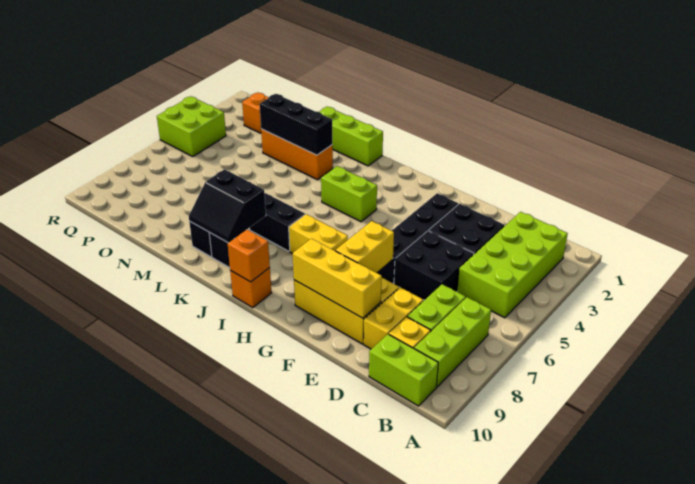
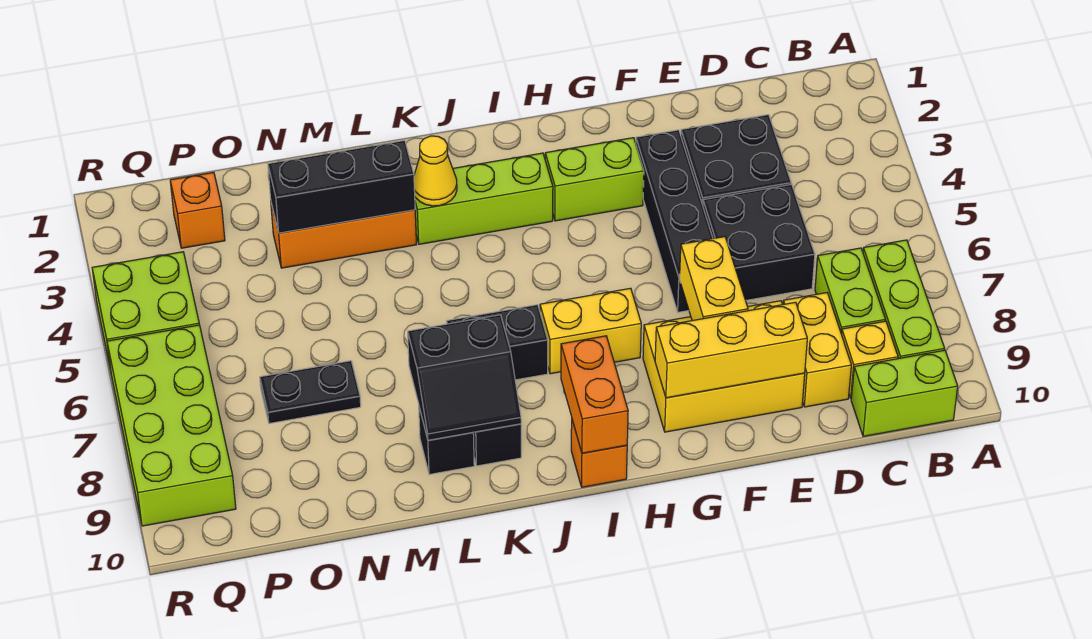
lime brick B2:C5 level 1 -> lime brick Q6:R9 level 1
lime brick I4:J4 level 1 -> lime brick G3:H3 level 1
orange brick I10 level 2 -> orange brick I9:I10 level 2
lime brick K1:M1 level 1 -> lime brick I3:K3 level 1
none -> yellow cone K3 level 2
none -> black plate N7:O7 level 1

